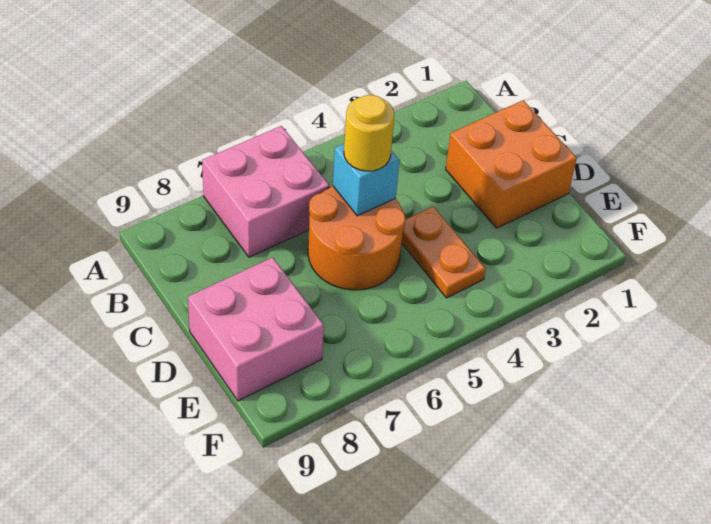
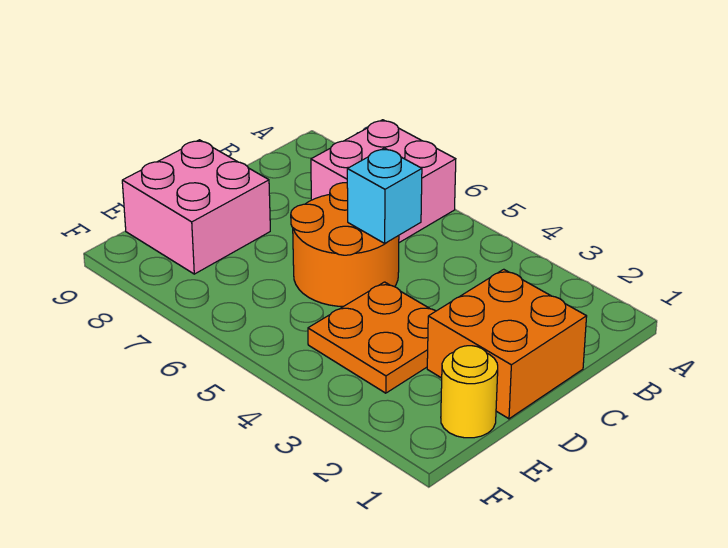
yellow round brick C5 level 3 -> yellow round brick E1 level 1
orange plate D4:E4 level 1 -> orange plate D3:E4 level 1

